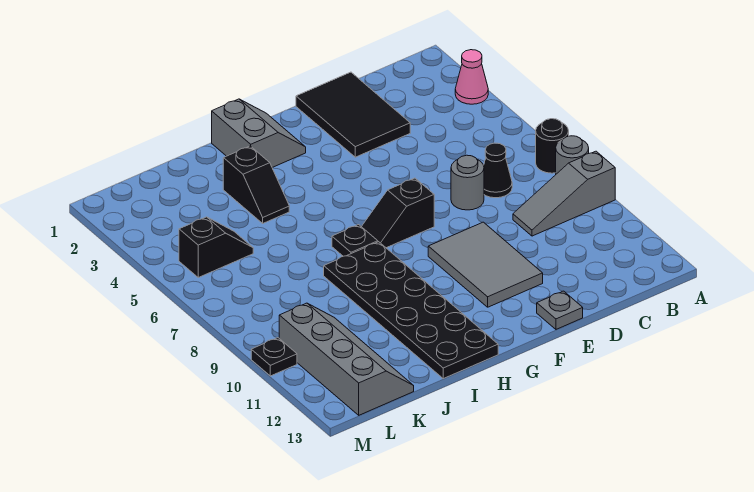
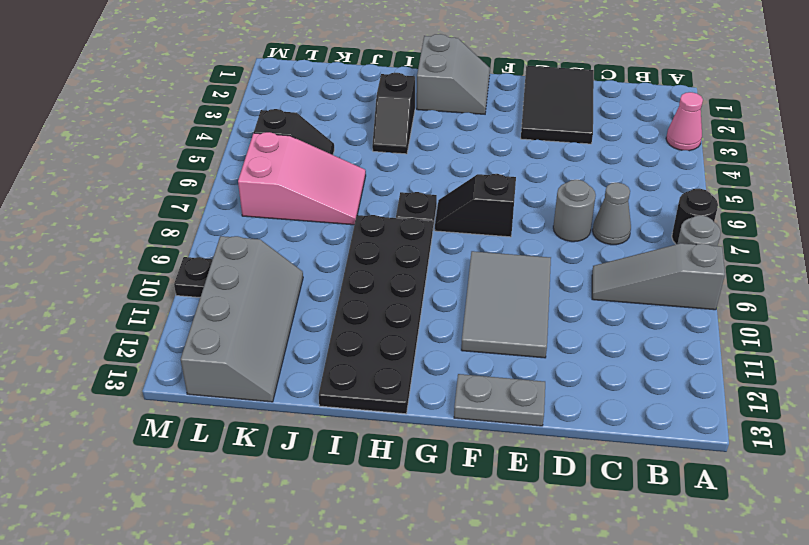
black cone C7 level 1 -> grey cone C7 level 1
grey plate E13 level 1 -> grey plate E13:F13 level 1
none -> pink slope J6:L7 level 1 top L

